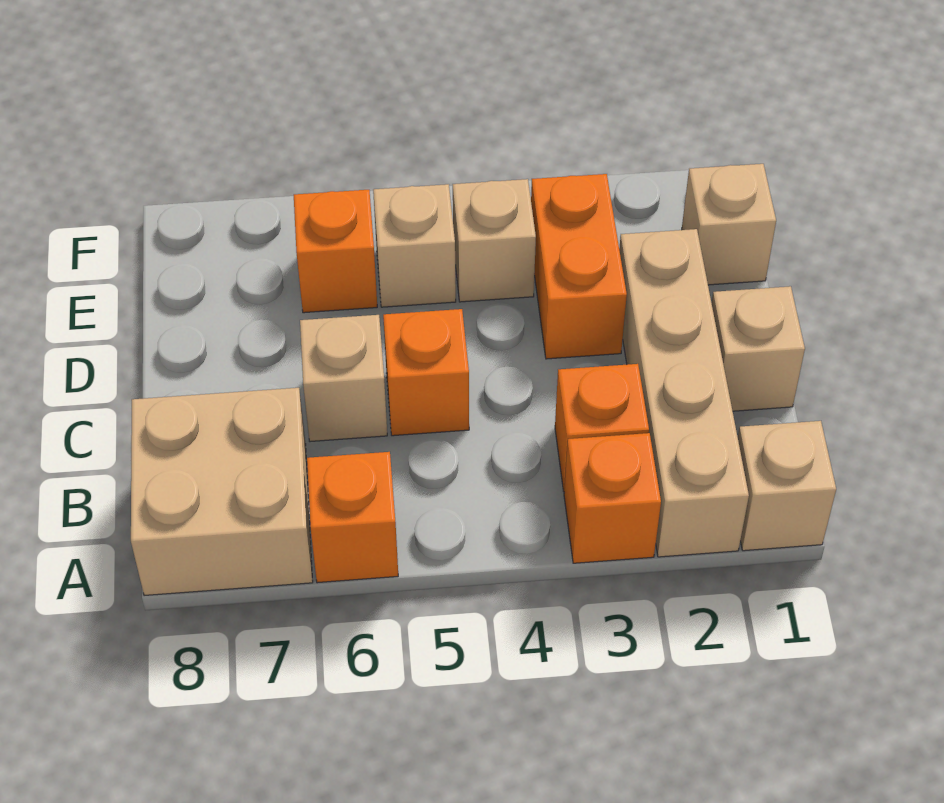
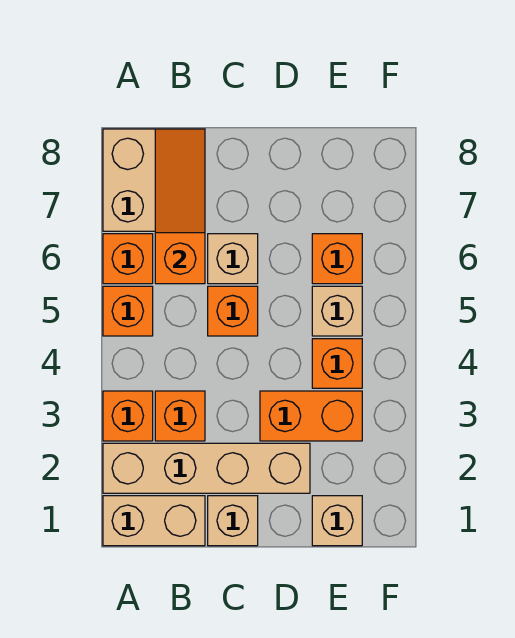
tan brick A1 level 1 -> tan brick A1:B1 level 1
none -> orange brick A5 level 1
none -> orange slope B6:B8 level 2 top 6
tan brick E4 level 1 -> orange brick E4 level 1

